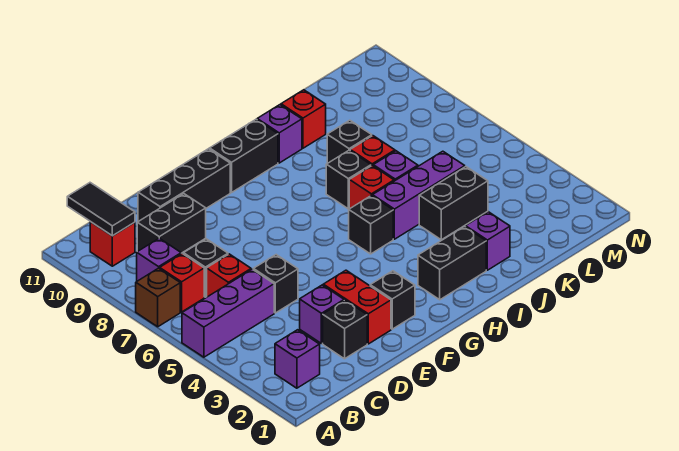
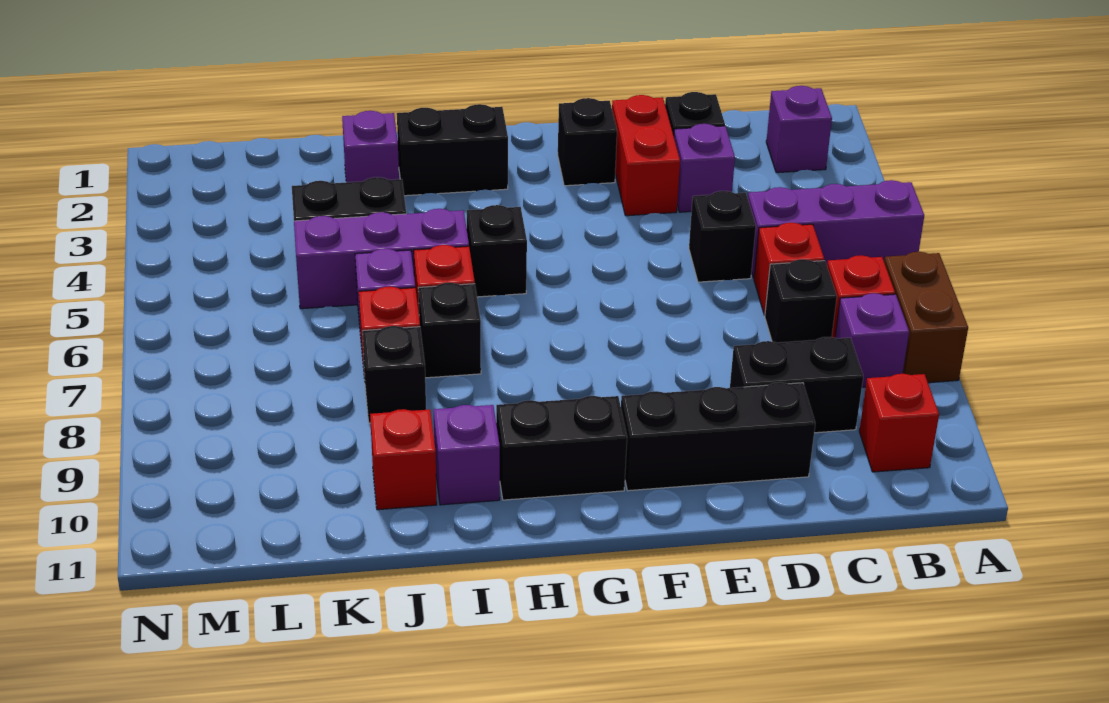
brown brick A7 level 1 -> brown brick A7:A8 level 1
black tile B10:B11 level 2 -> none

